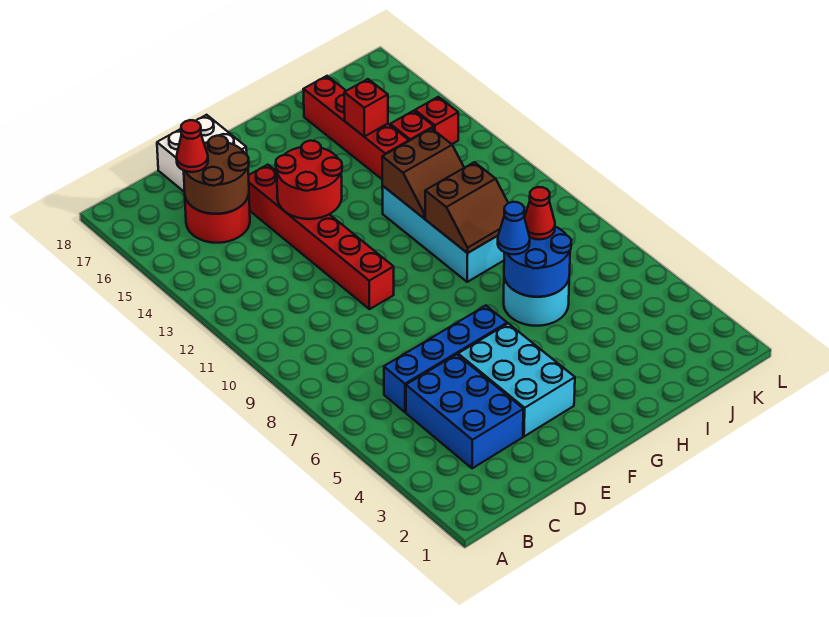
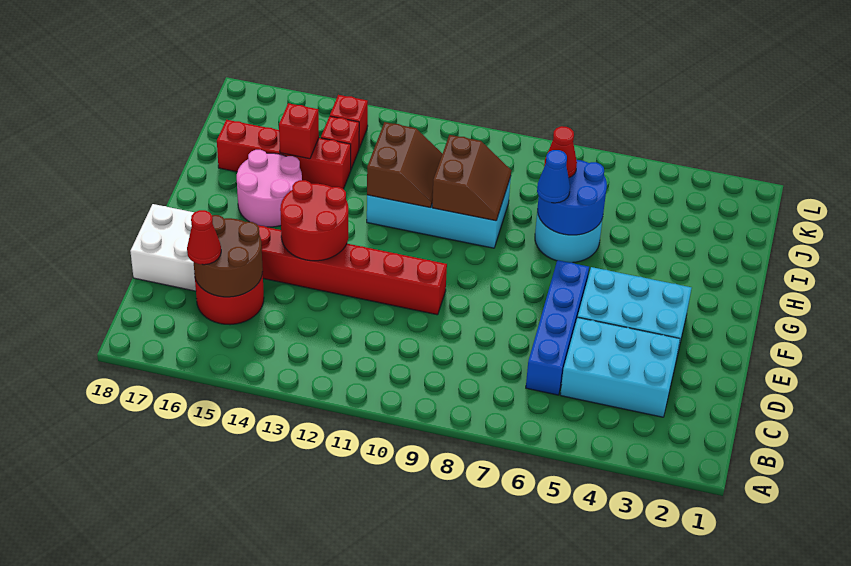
blue brick C3:D5 level 1 -> cyan brick C3:D5 level 1
none -> pink round brick G15:H16 level 1

